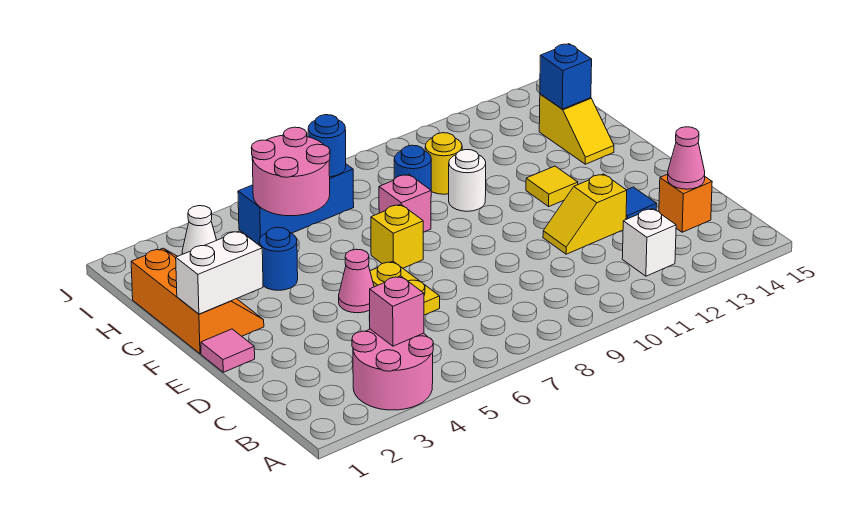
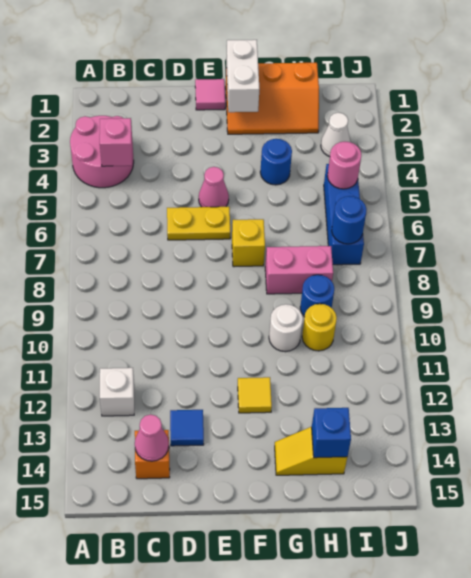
yellow slope D11:D12 level 1 top 12 -> none
pink brick G8 level 1 -> pink brick G8:H8 level 1
pink round brick H5:I6 level 2 -> pink round brick I5 level 2

